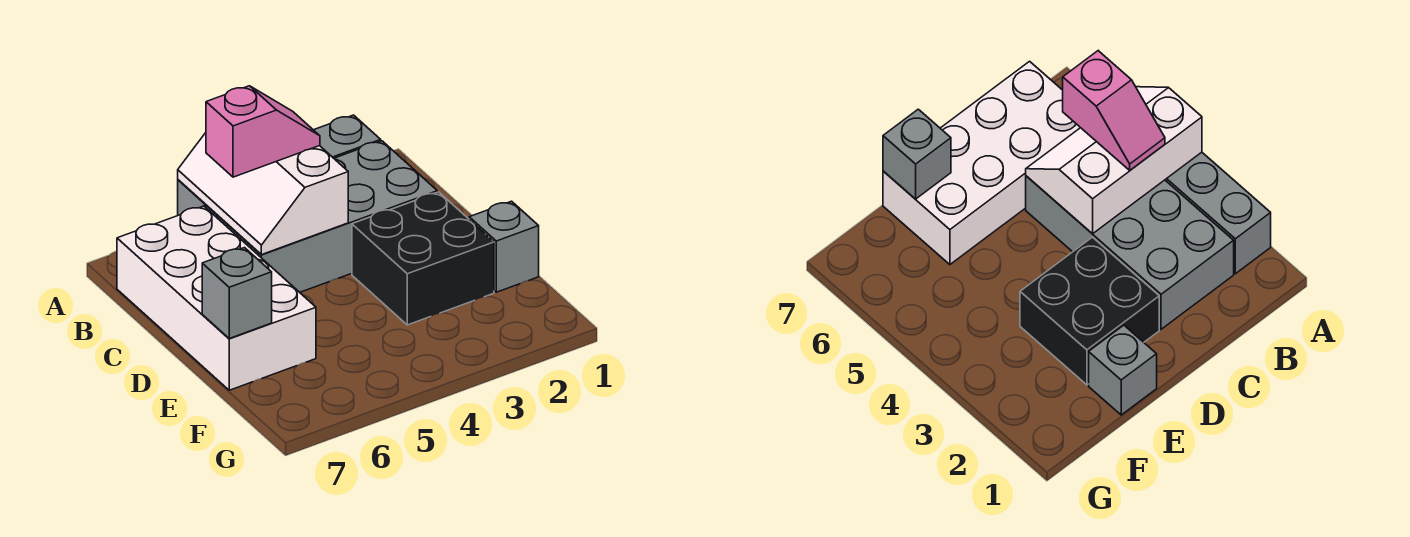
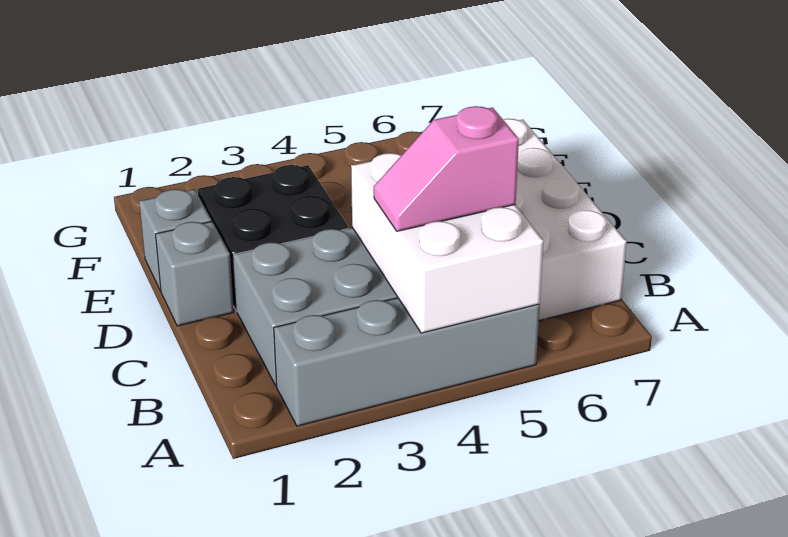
white slope A4:C5 level 2 top 4 -> white brick A4:C5 level 2
grey brick E7 level 2 -> grey brick D1 level 1

